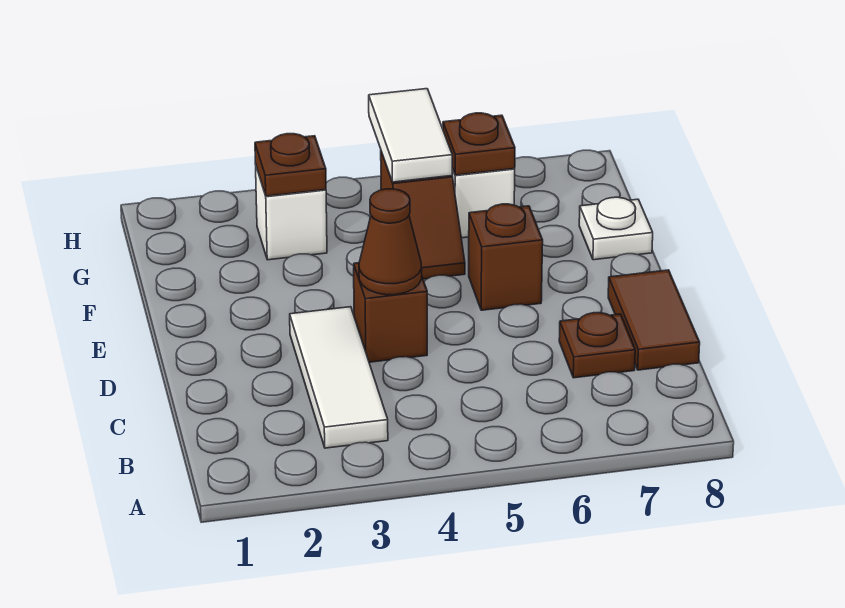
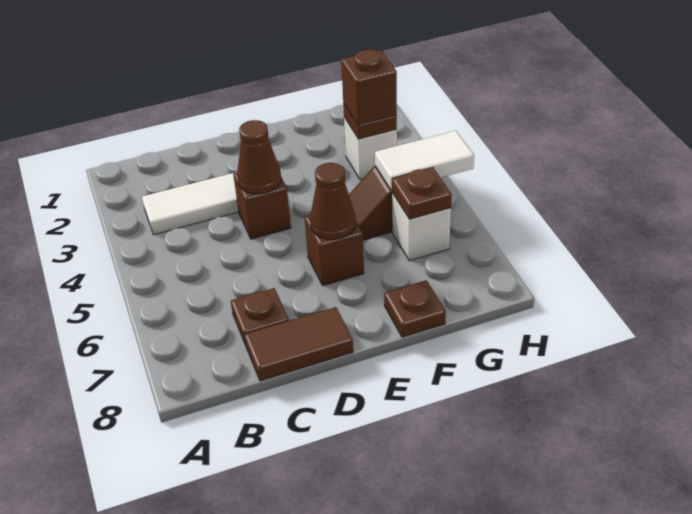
none -> brown cone E6 level 2
white plate F8 level 1 -> brown plate F8 level 1
none -> brown brick G3 level 3

